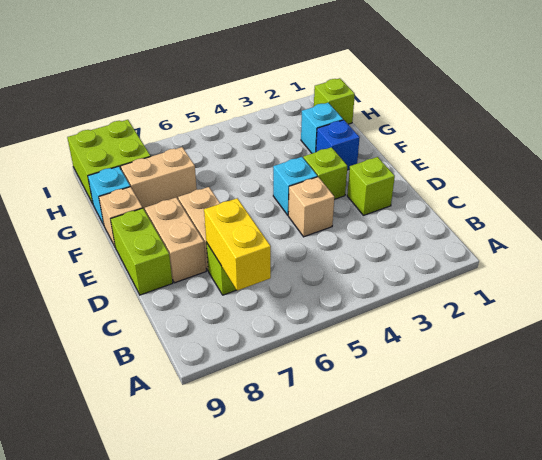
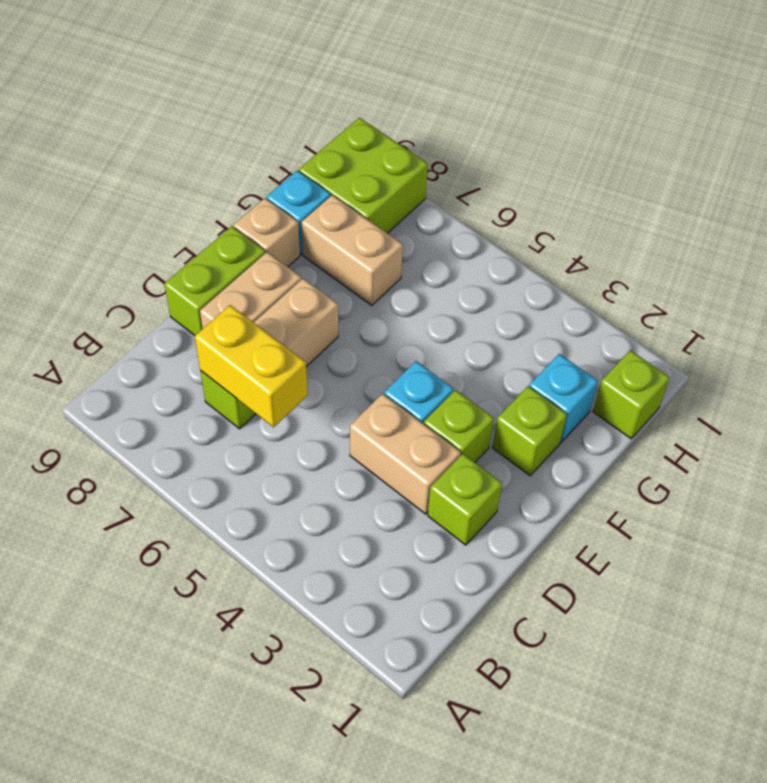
yellow brick B7:C7 level 2 -> yellow brick C6:C7 level 2
tan brick D4 level 1 -> tan brick D3:D4 level 1
blue brick F2 level 1 -> lime brick F2 level 1

